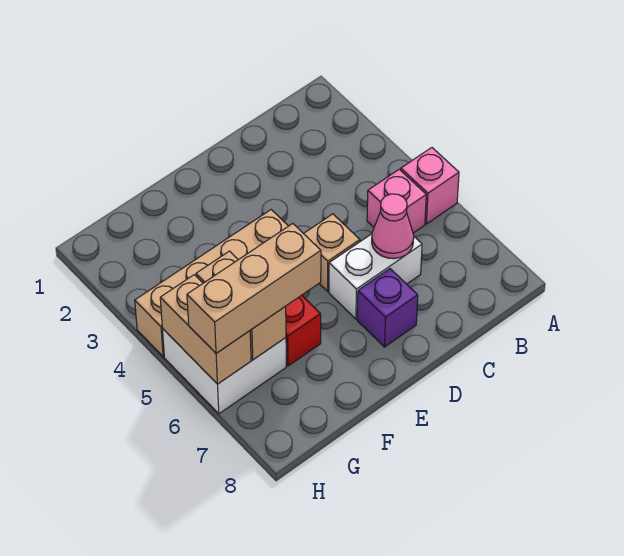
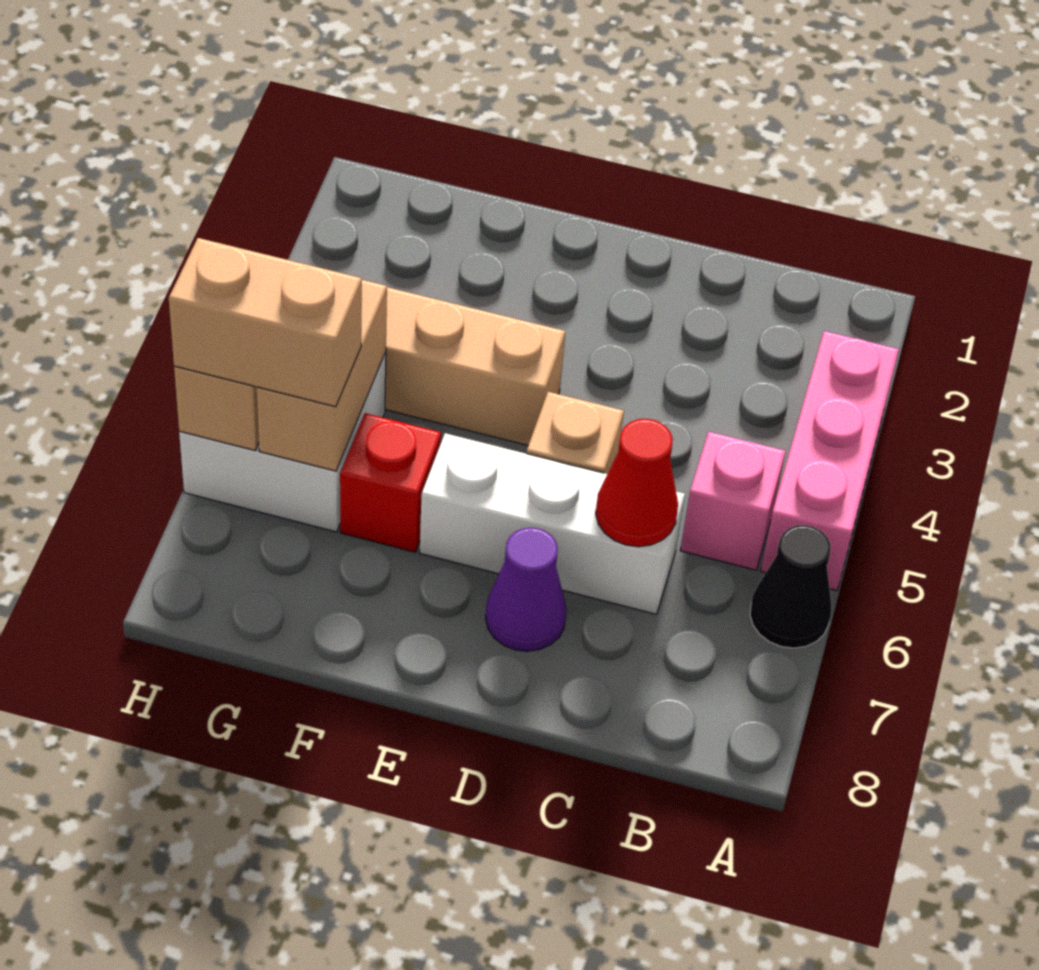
pink brick A5 level 1 -> pink brick A3:A5 level 1
none -> black cone A6 level 1
white brick C6:D6 level 1 -> white brick C6:E6 level 1
pink cone C6 level 2 -> red cone C6 level 2
purple brick D7 level 1 -> purple cone D7 level 1
tan brick F6:H6 level 3 -> tan brick G6:H6 level 3

